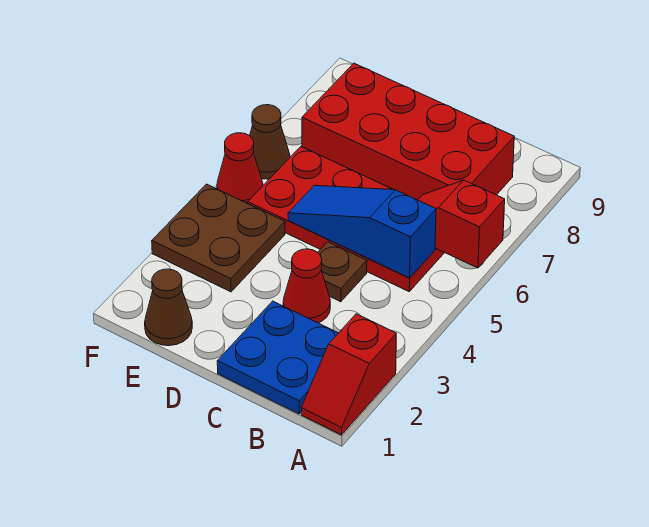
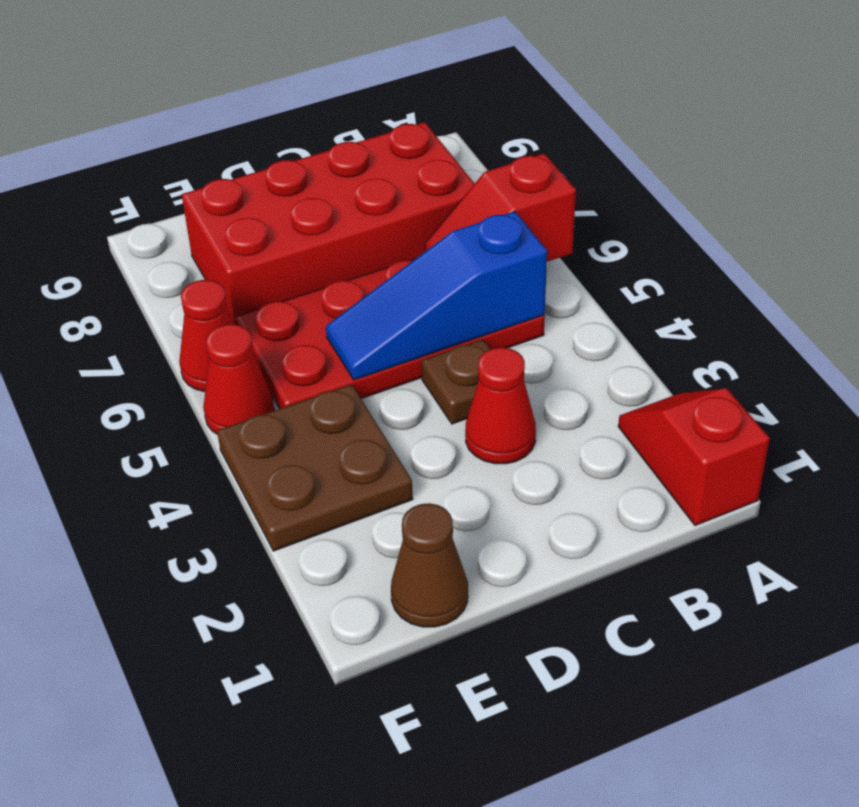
red slope A1:A2 level 1 top 2 -> red slope A1:A2 level 1 top 1
blue plate B1:C2 level 1 -> none
brown cone F6 level 1 -> red cone F6 level 1

